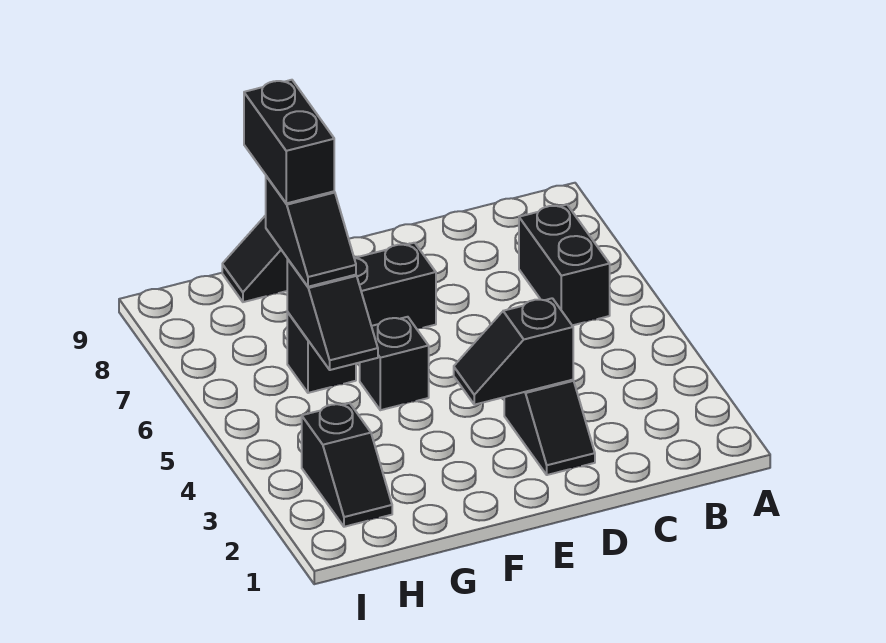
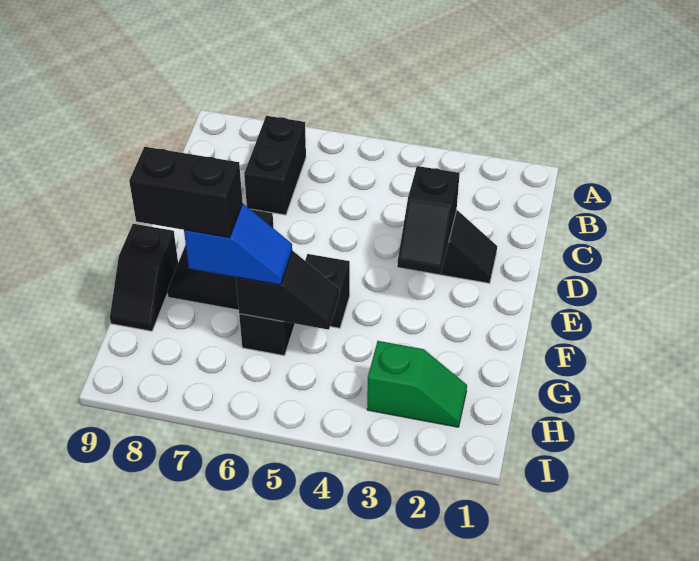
black brick B6:B7 level 1 -> black brick B7:C7 level 1
black slope G6:G7 level 3 top 7 -> blue slope G6:G7 level 3 top 7
black slope H2:H3 level 1 top 3 -> green slope H2:H3 level 1 top 3

